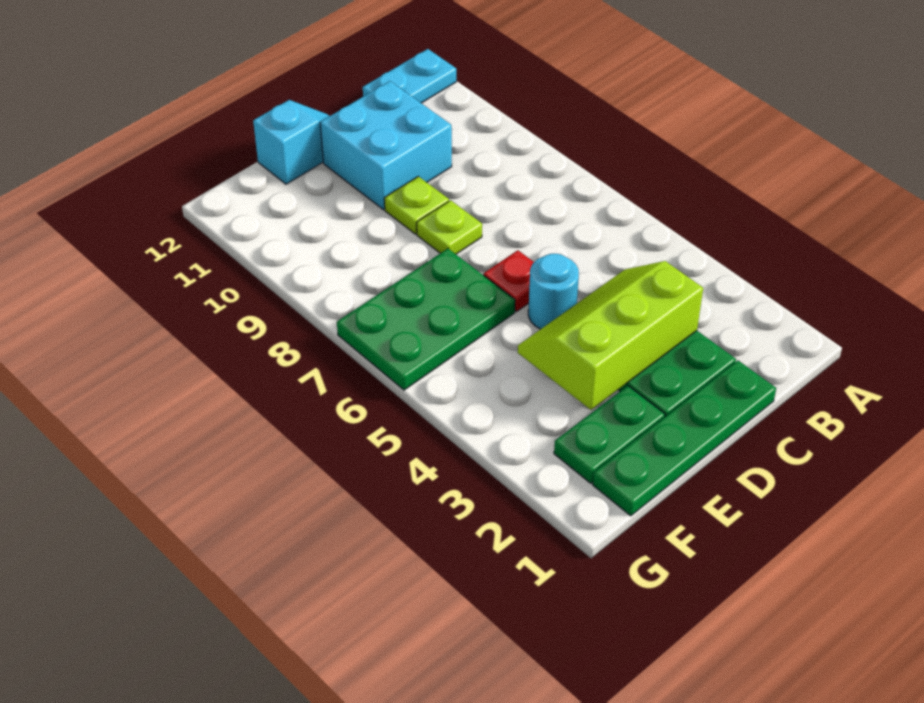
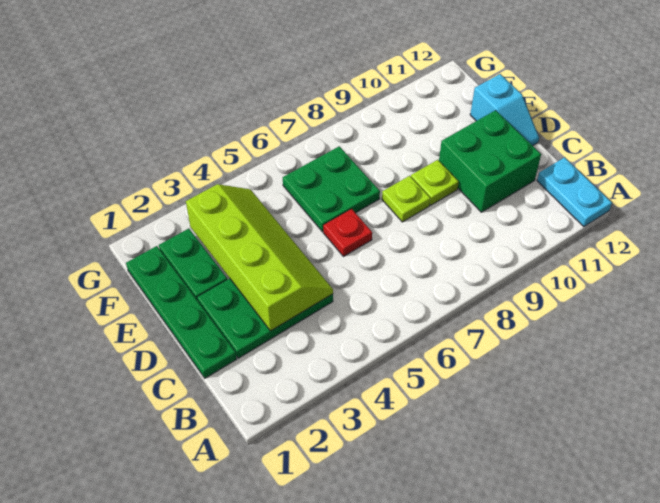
lime slope C3:E4 level 2 top 3 -> lime slope C3:F4 level 2 top 3
cyan brick C10:D11 level 1 -> green brick C10:D11 level 1
cyan round brick D5 level 1 -> none
green plate E6:G7 level 1 -> green plate E6:F7 level 1

